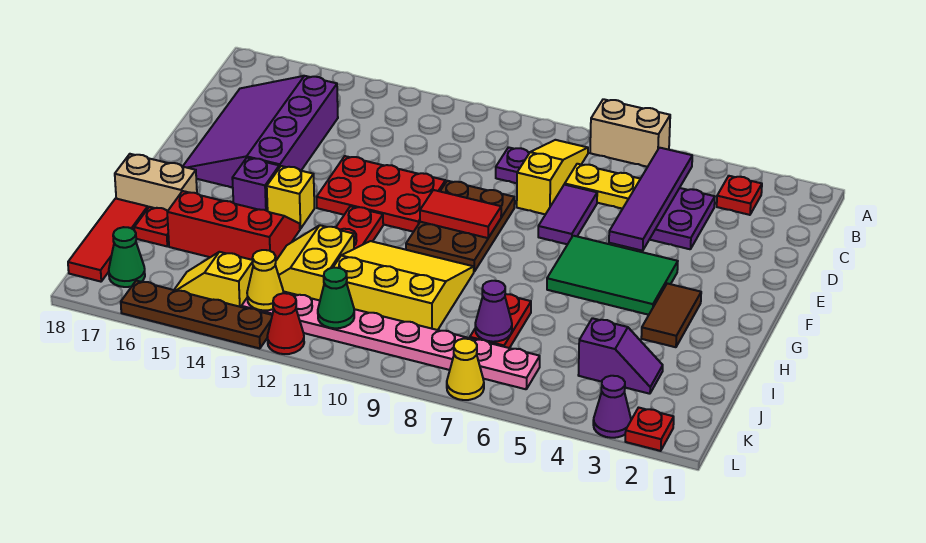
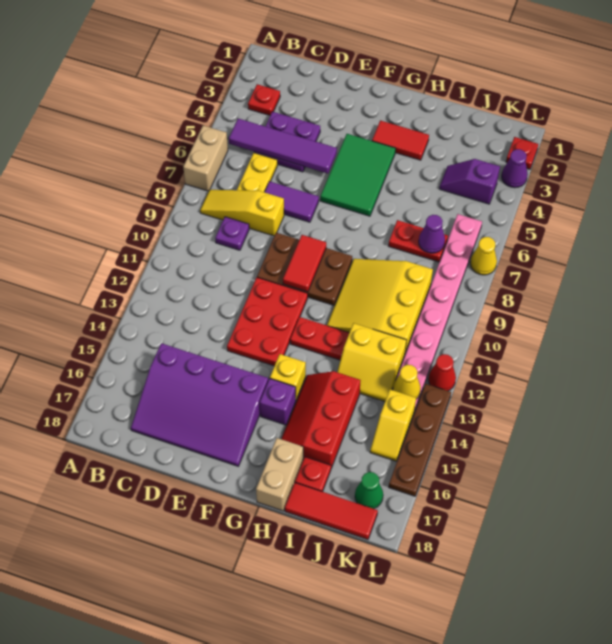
brown tile G3:H3 level 1 -> red tile G3:H3 level 1
purple slope J3:J4 level 1 top 4 -> purple slope J4:K4 level 1 top K
green cone K11 level 2 -> none

